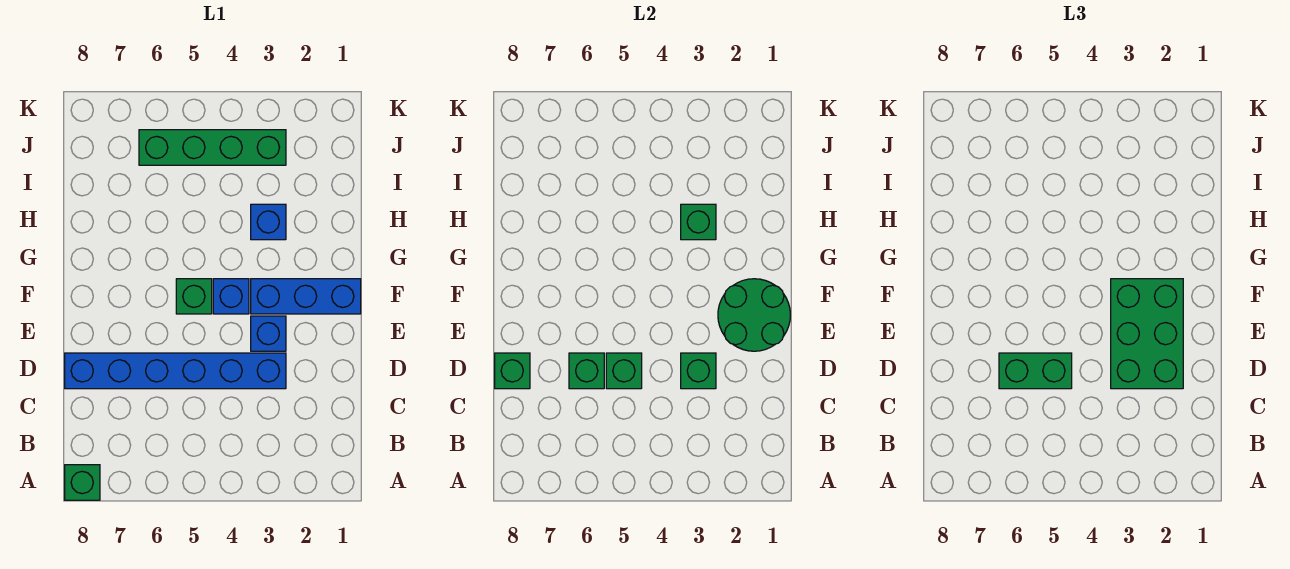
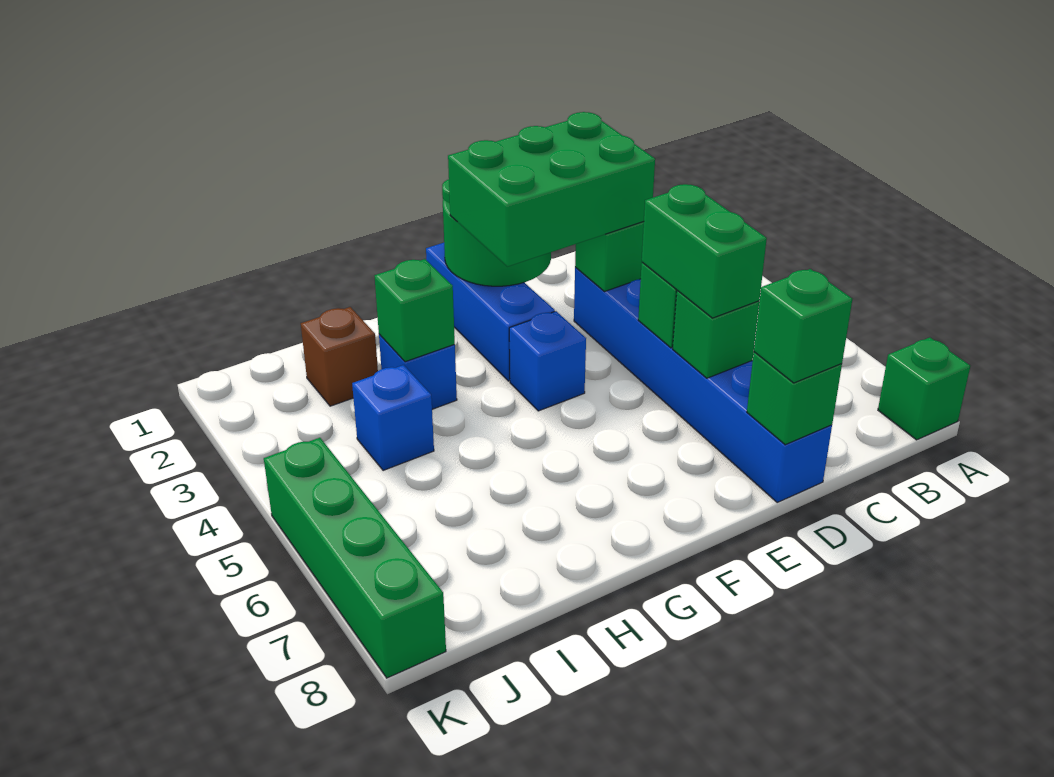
blue brick E3 level 1 -> blue brick I4 level 1
green brick F5 level 1 -> green brick D8 level 3
none -> brown brick I2 level 1
green brick J3:J6 level 1 -> green brick K5:K8 level 1

